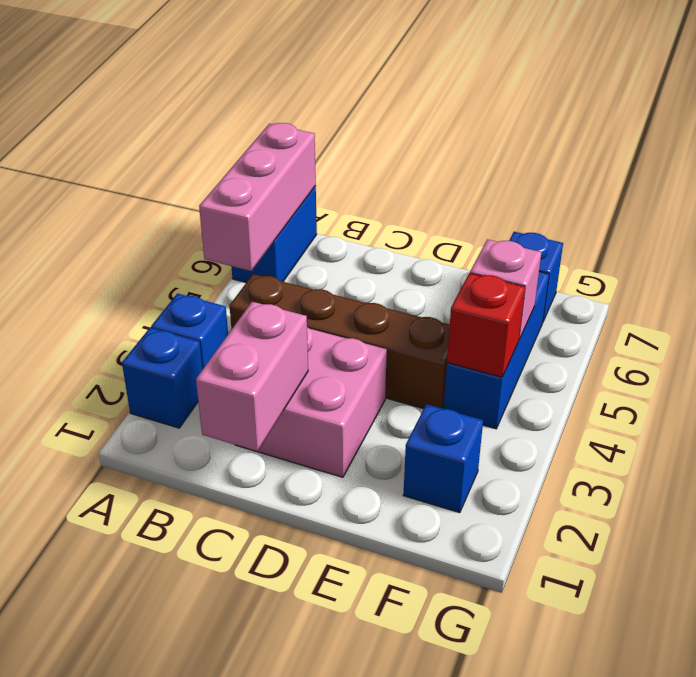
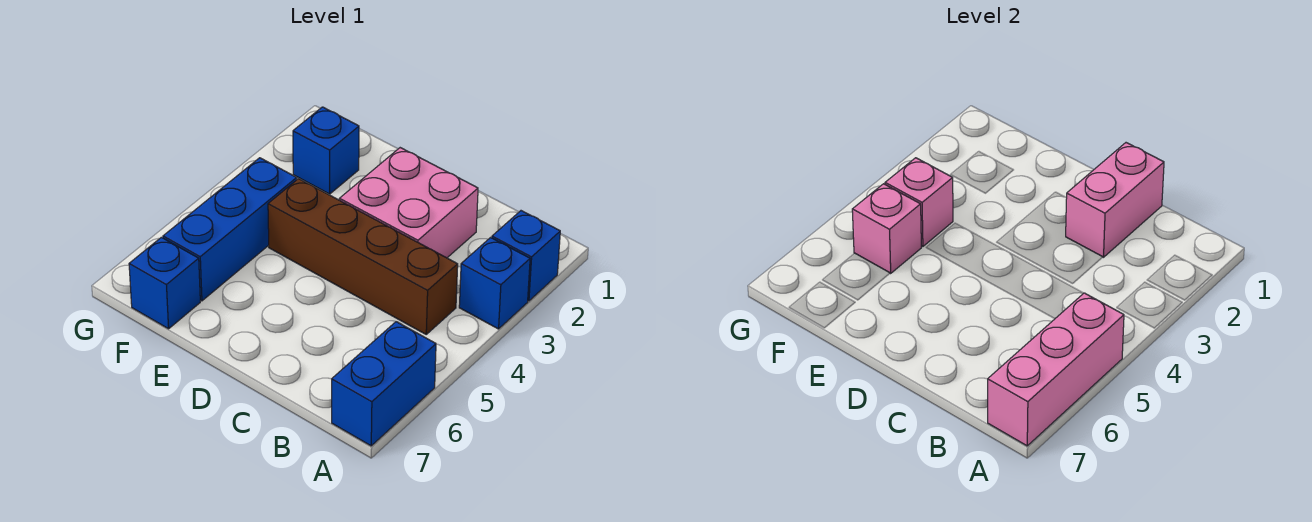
red brick F4 level 2 -> pink brick F4 level 2

